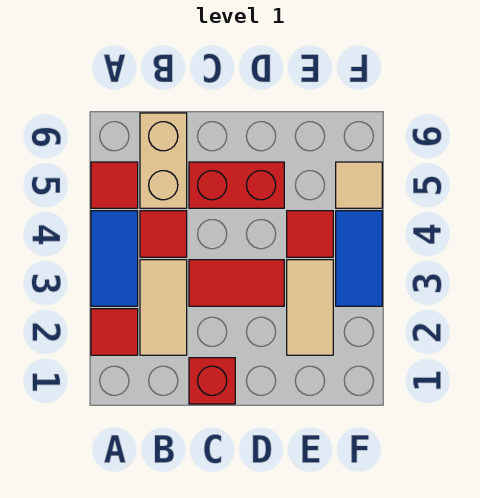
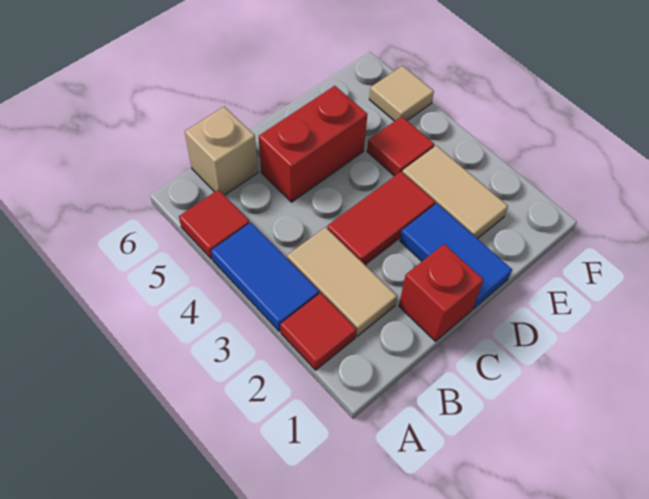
red tile B4 level 1 -> none
tan brick B5:B6 level 1 -> tan brick B6 level 1
blue tile F3:F4 level 1 -> blue tile D1:D2 level 1

